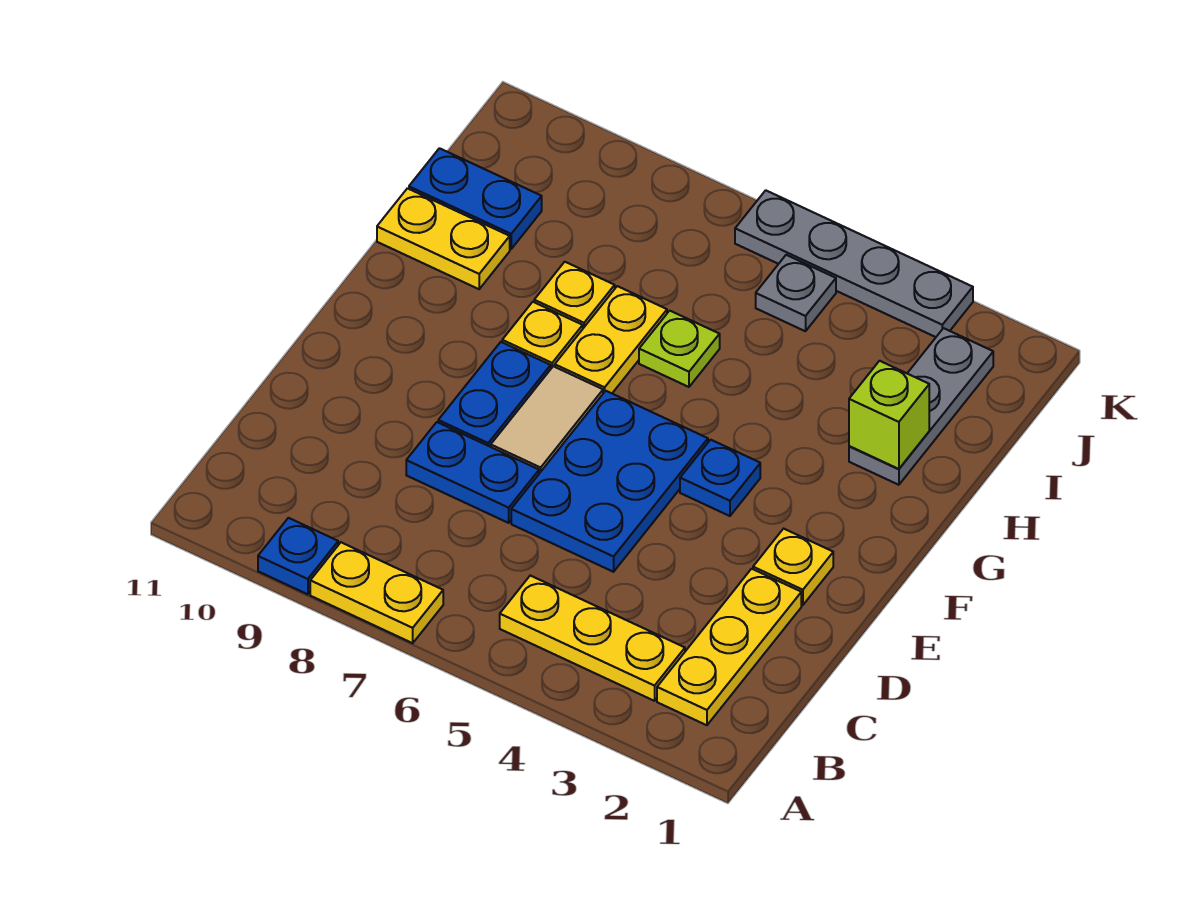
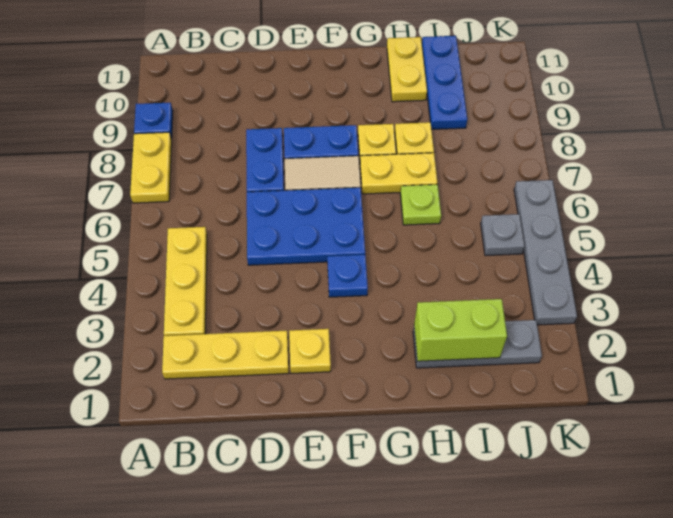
lime brick H2 level 2 -> lime brick H2:I2 level 2
blue plate I10:I11 level 1 -> blue plate I9:I11 level 1

